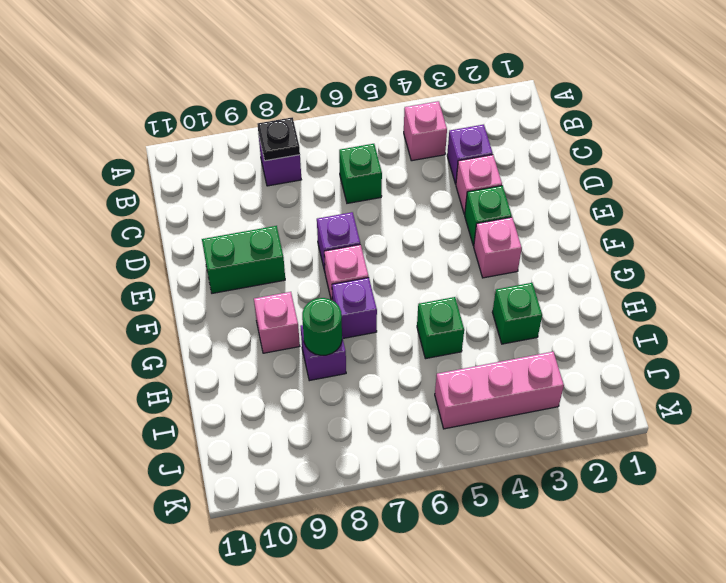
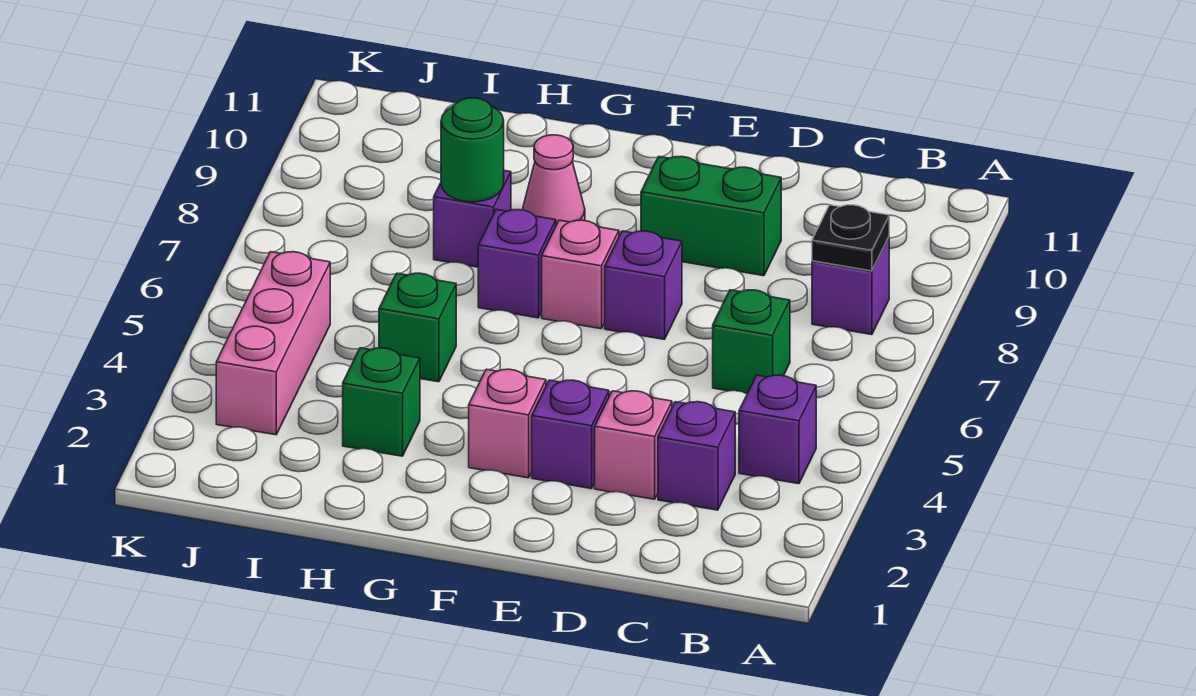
pink brick B4 level 1 -> purple brick B4 level 1
green brick E3 level 1 -> purple brick E3 level 1
green brick E9:E10 level 1 -> green brick D9:E9 level 1
pink brick G9 level 1 -> pink cone G9 level 1

